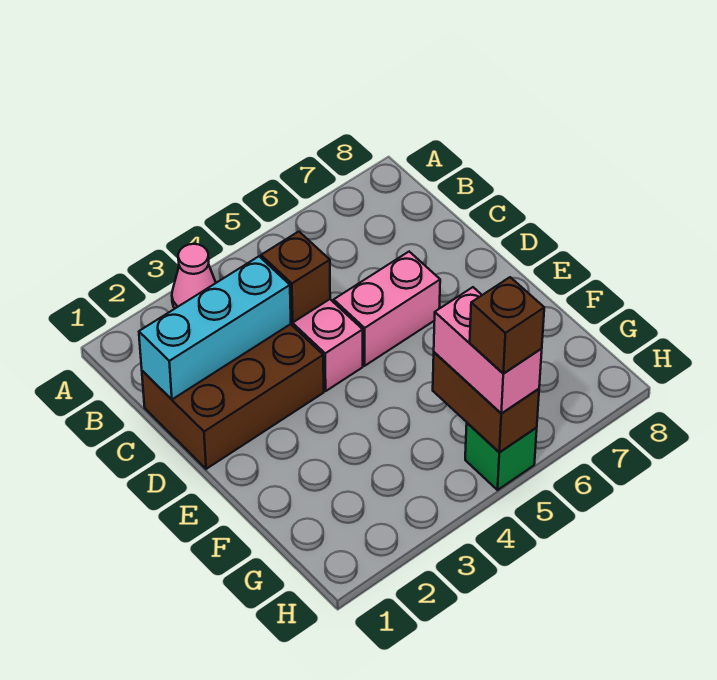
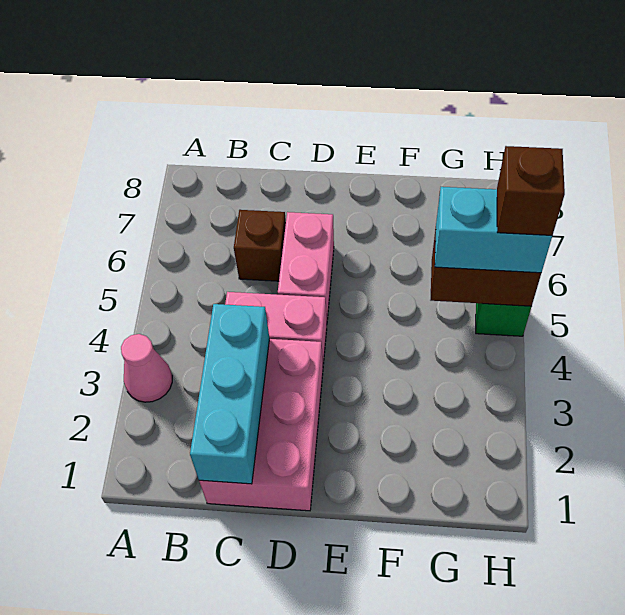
brown brick C1:D3 level 1 -> pink brick C1:D3 level 1
brown brick C4 level 2 -> brown brick C6 level 1
pink brick G5:H5 level 3 -> cyan brick G5:H5 level 3

